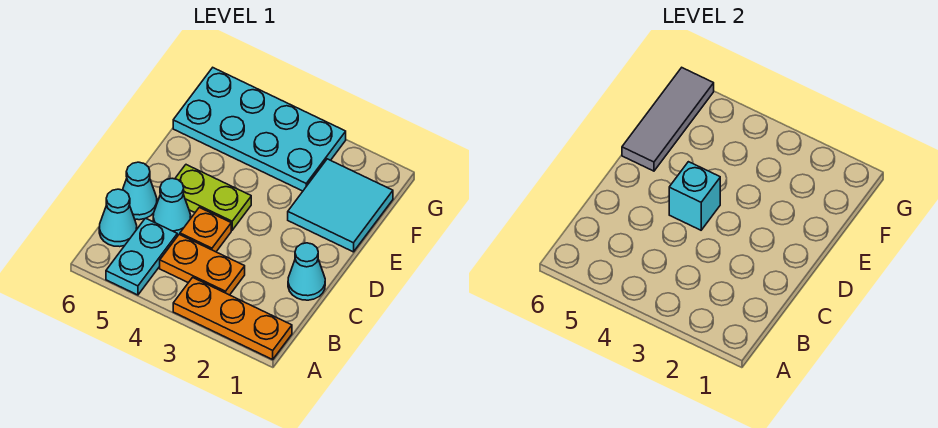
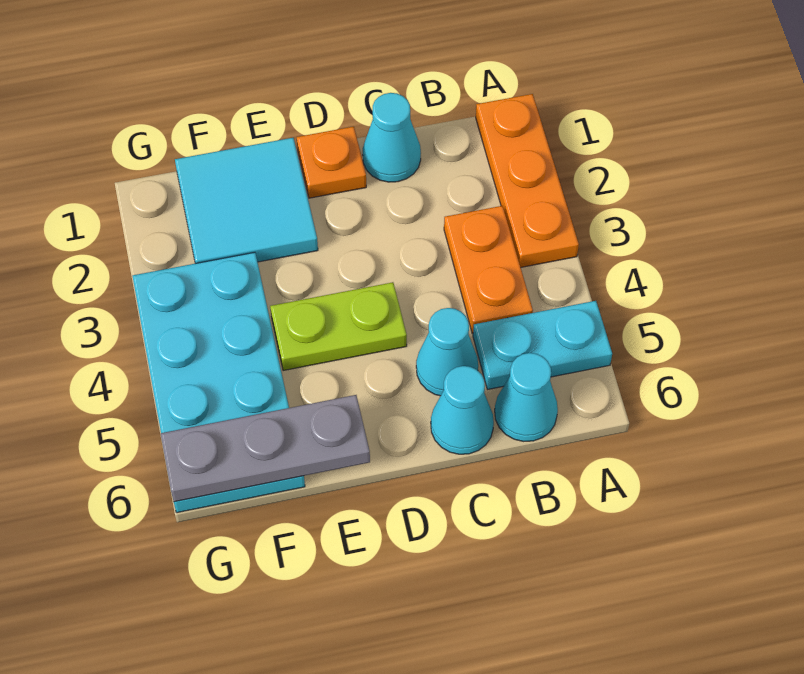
orange plate C4 level 1 -> orange plate D1 level 1
lime plate D4:D5 level 1 -> lime plate D4:E4 level 1
cyan brick D4 level 2 -> none
grey tile E6:G6 level 2 -> grey plate E6:G6 level 2

